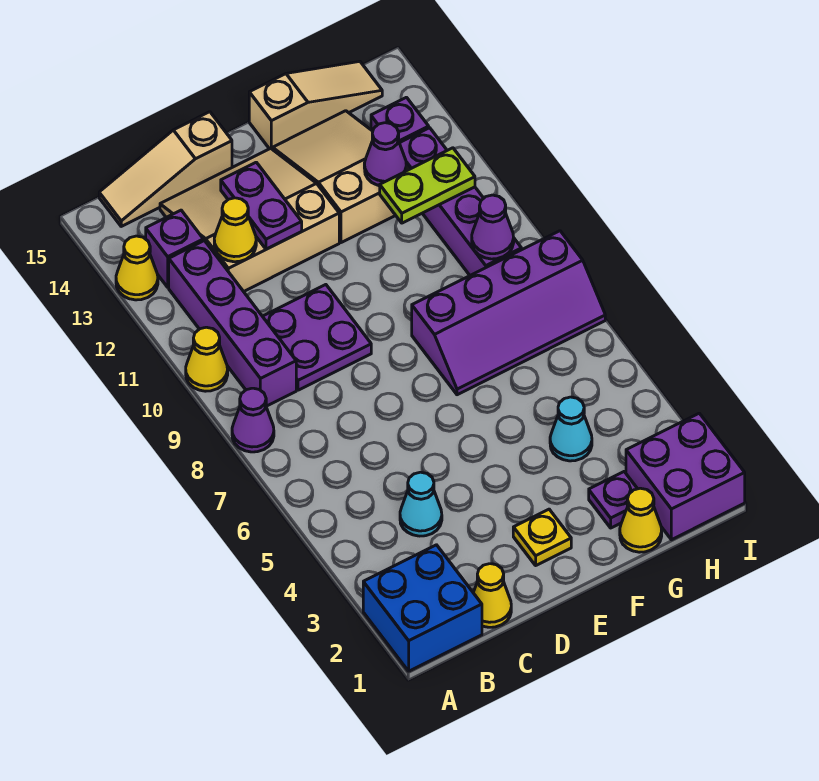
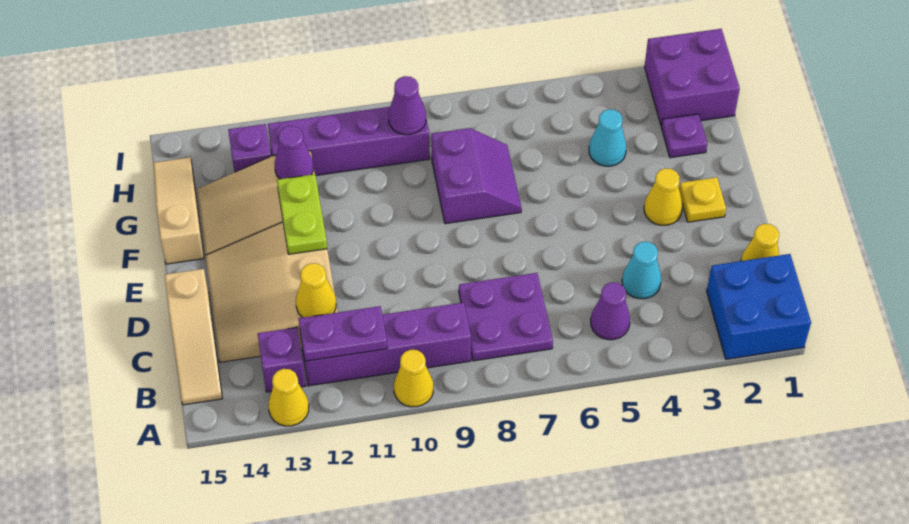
purple cone A8 level 1 -> purple cone B5 level 1
purple plate C9:D10 level 1 -> purple plate B7:C8 level 1
purple plate D12:D13 level 2 -> purple plate B11:B12 level 2
purple slope F7:I8 level 1 top 8 -> purple slope F7:G8 level 1 top 8
yellow cone G1 level 1 -> yellow cone E3 level 1
lime plate G11:H11 level 2 -> lime plate E12:F12 level 2

